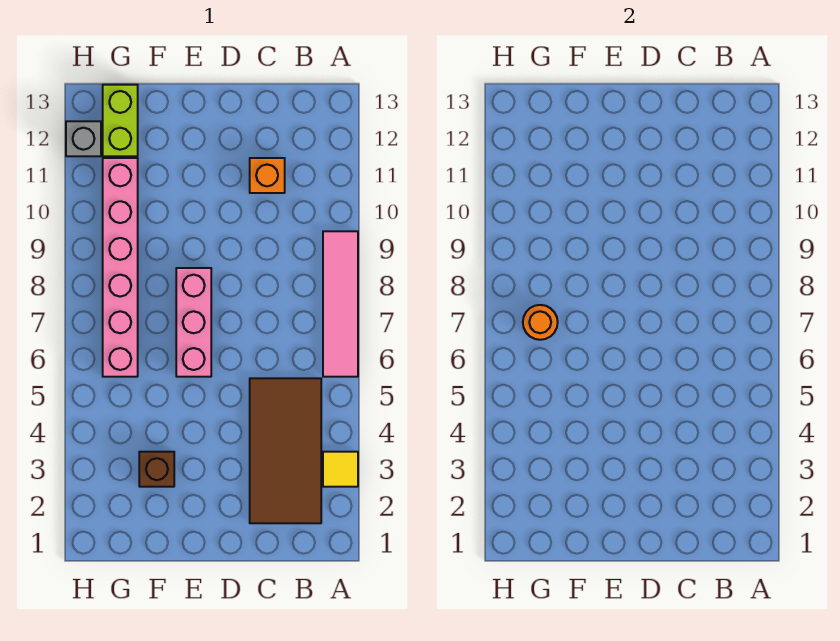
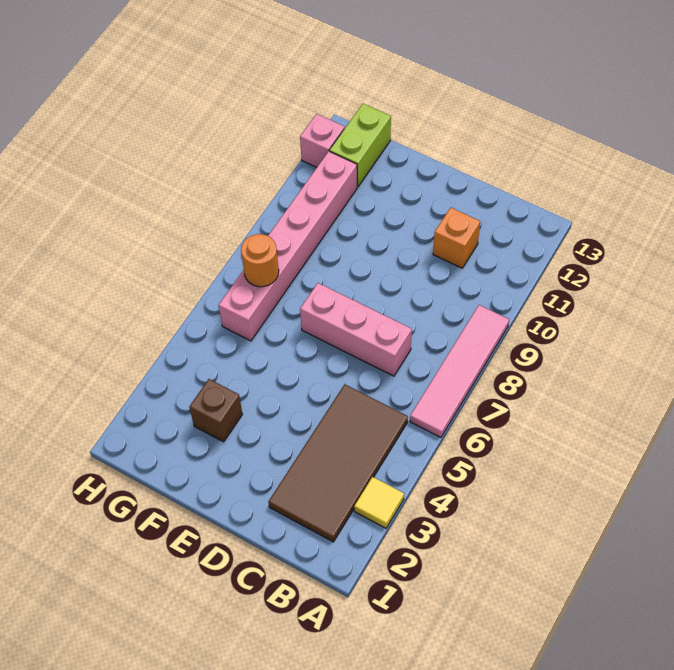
pink brick E6:E8 level 1 -> pink brick C7:E7 level 1
grey brick H12 level 1 -> pink brick H12 level 1

